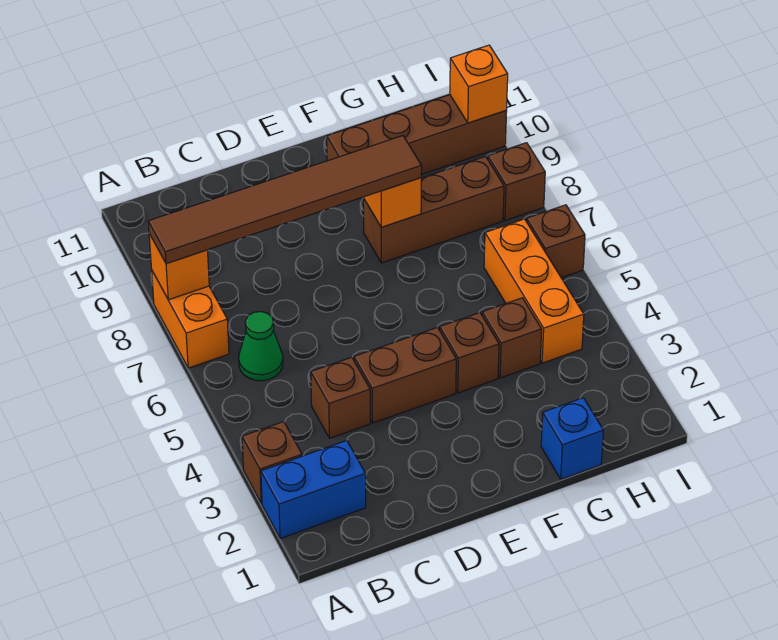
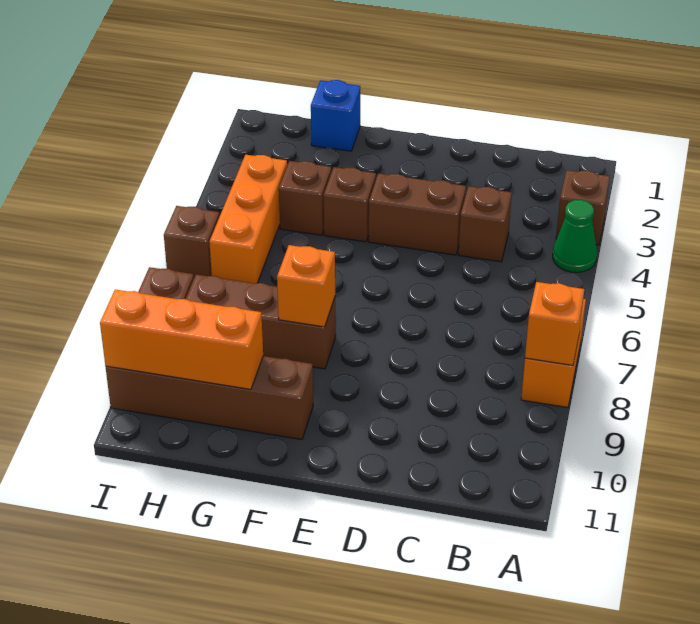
blue brick A2:B2 level 1 -> none
brown tile A8:F8 level 3 -> none
green cone B6 level 1 -> green cone A4 level 1
orange brick I10 level 2 -> orange brick G10:I10 level 2

